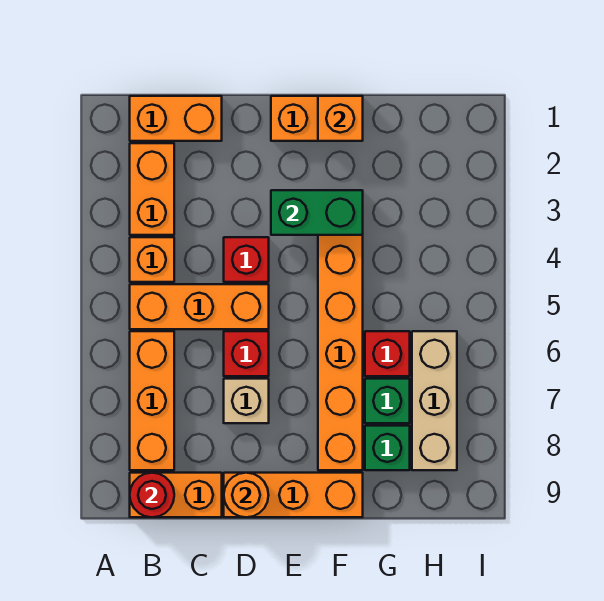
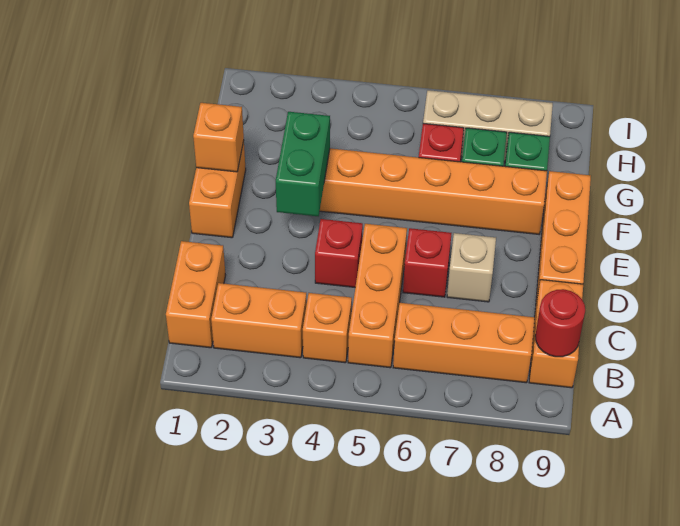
orange round brick D9 level 2 -> none

